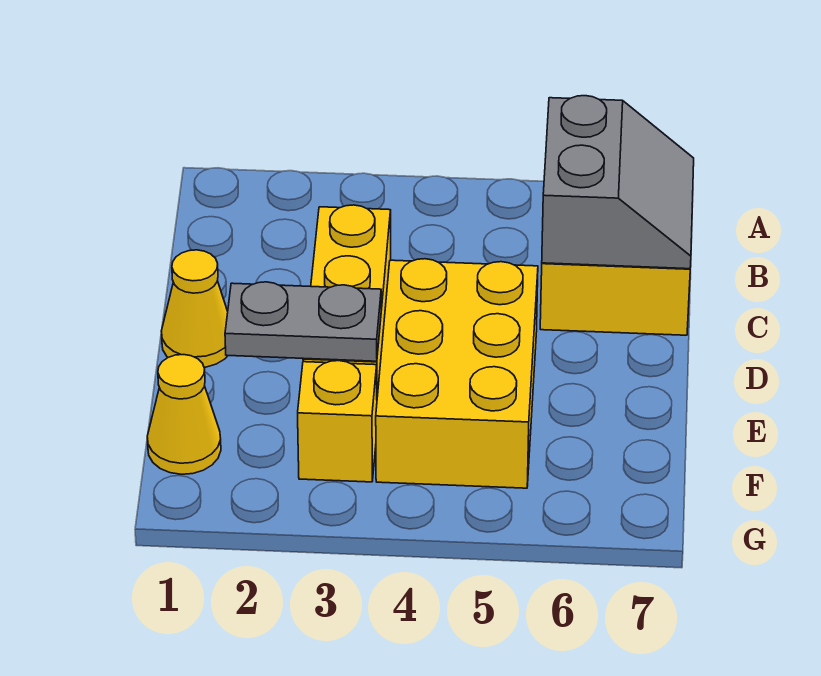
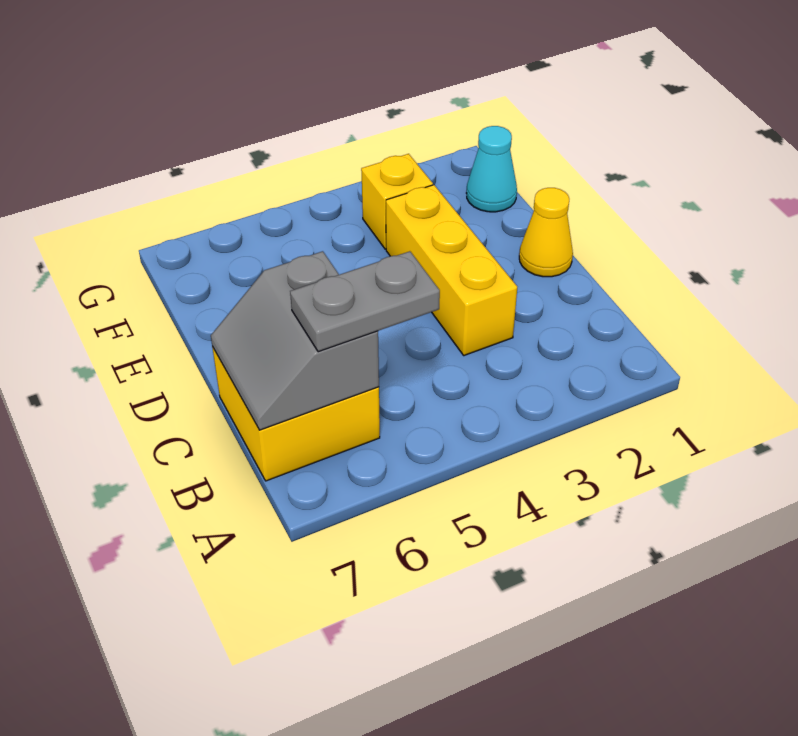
yellow brick D4:F5 level 1 -> none
grey plate E2:E3 level 2 -> grey plate B5:B6 level 3
yellow cone F1 level 1 -> cyan cone F1 level 1

